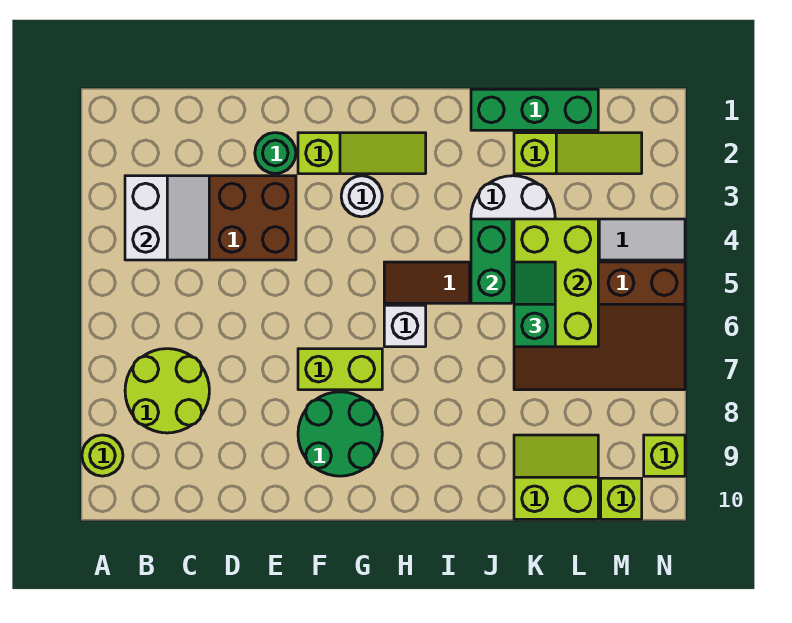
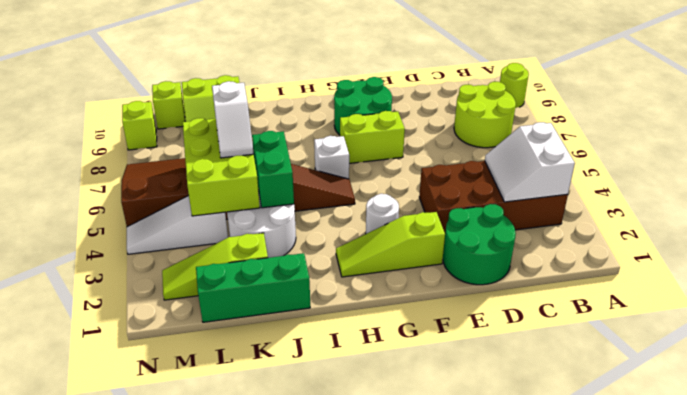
green round brick E2 level 1 -> green round brick D1:E2 level 1
green slope K5:K6 level 3 top 6 -> white slope K5:K6 level 3 top 6

